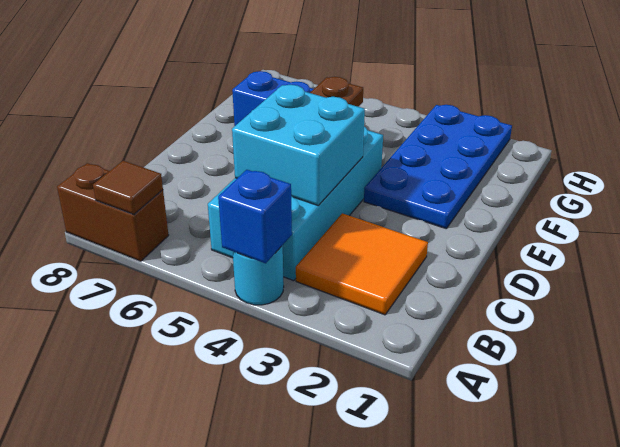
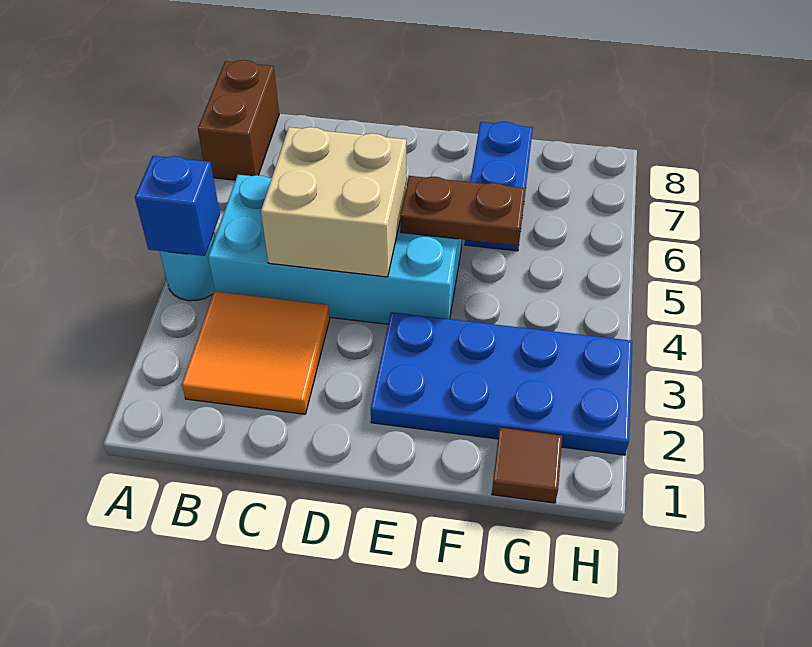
brown tile A7 level 2 -> brown tile G1 level 1
cyan brick C4:D5 level 2 -> tan brick C4:D5 level 2

